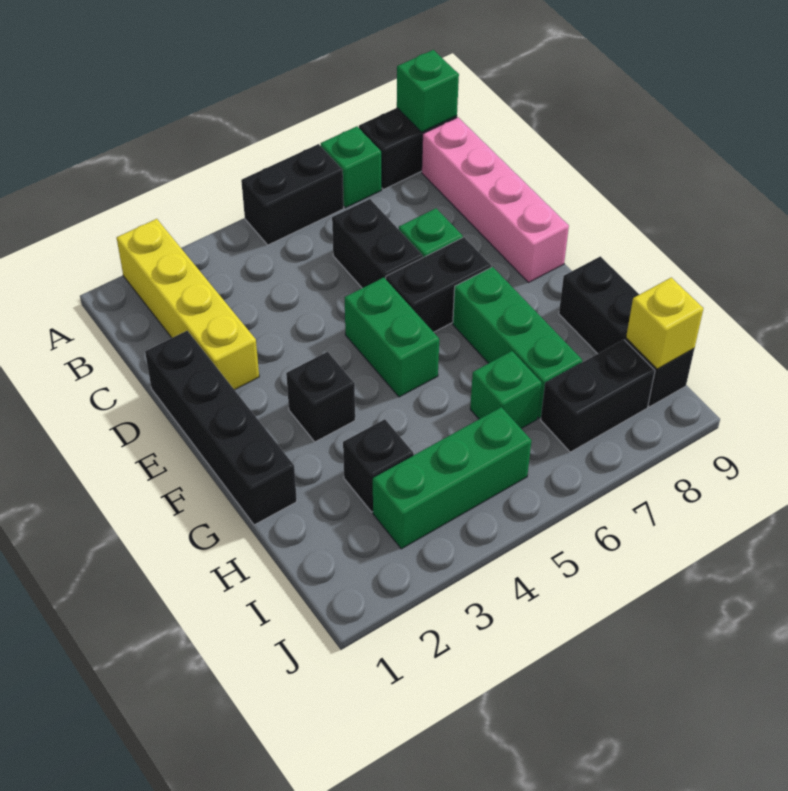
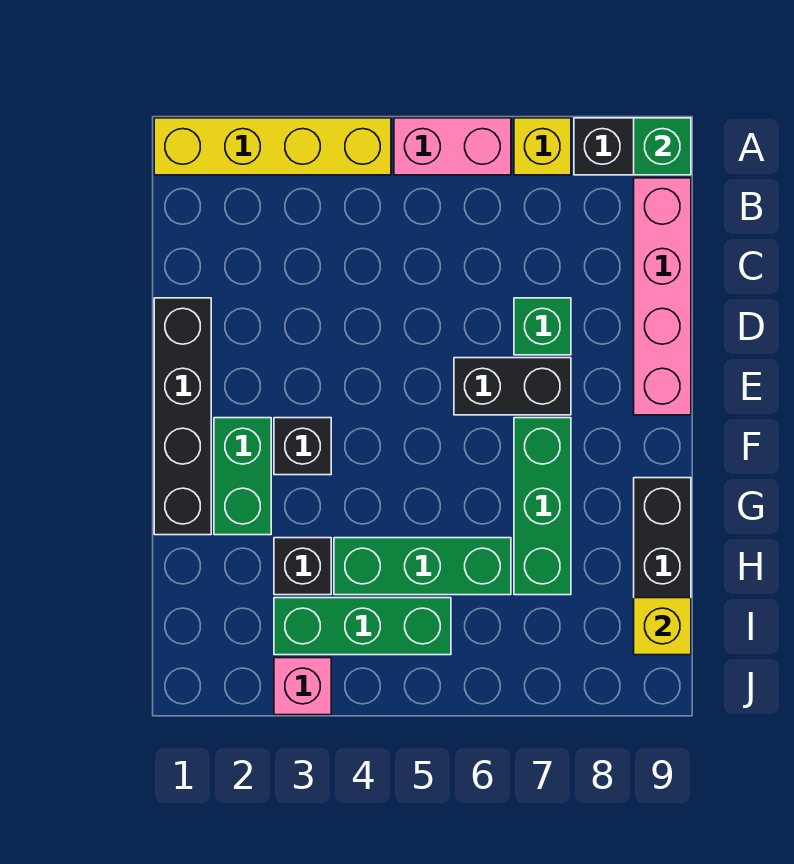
yellow brick A2:D2 level 1 -> yellow brick A1:A4 level 1
black brick A5:A6 level 1 -> pink brick A5:A6 level 1
green brick A7 level 1 -> yellow brick A7 level 1
black brick C6:D6 level 1 -> none
green brick E5:F5 level 1 -> green brick F2:G2 level 1
green brick H6 level 1 -> green brick H4:H6 level 1
black brick I7:I8 level 1 -> none
none -> pink brick J3 level 1

